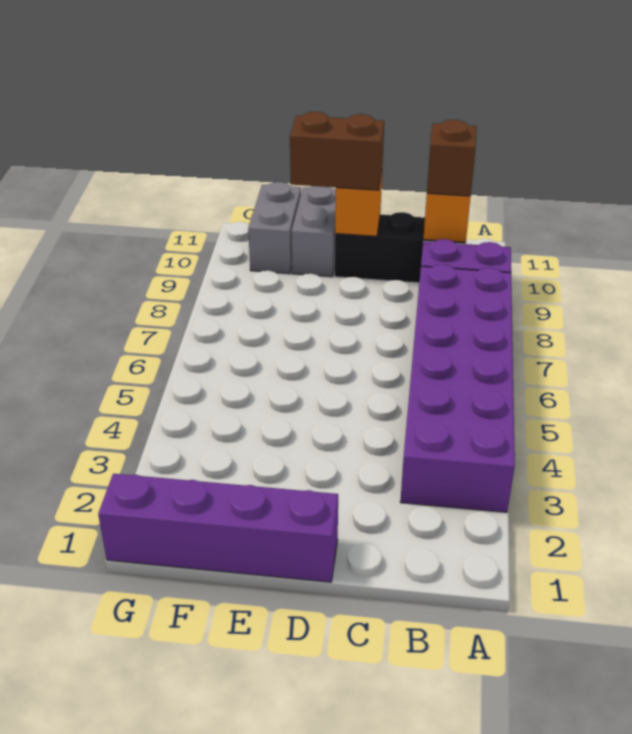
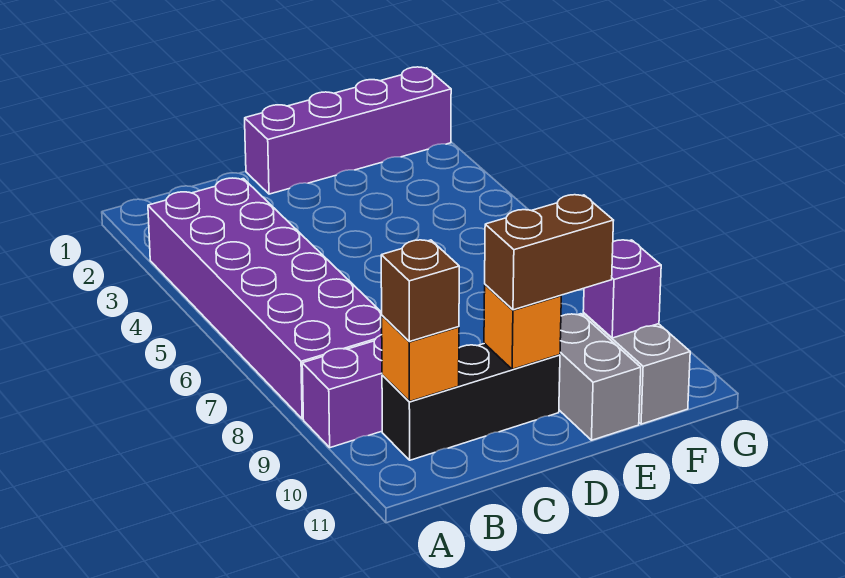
none -> purple brick F10 level 2

